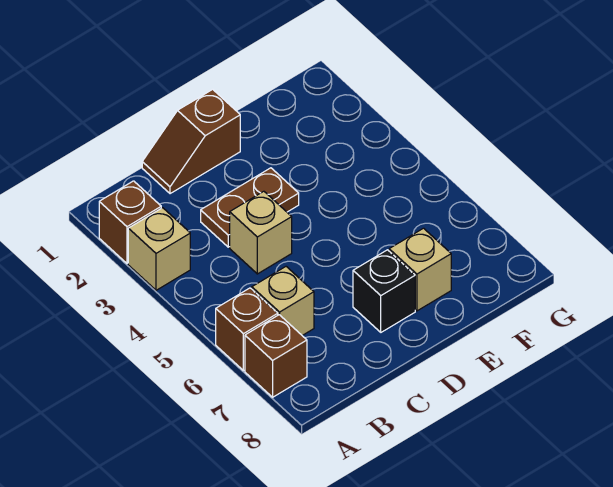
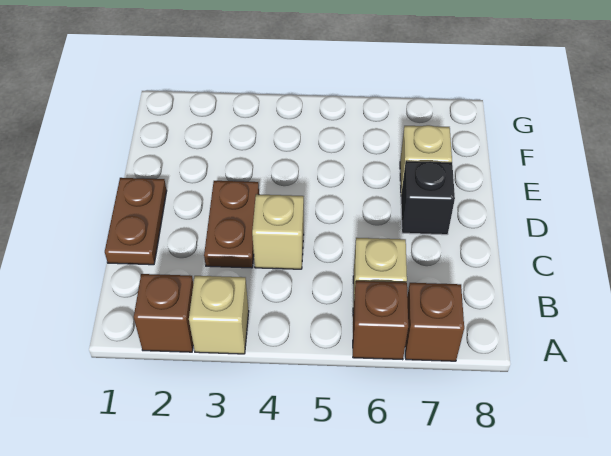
brown slope C1:D1 level 1 top D -> brown plate C1:D1 level 1

